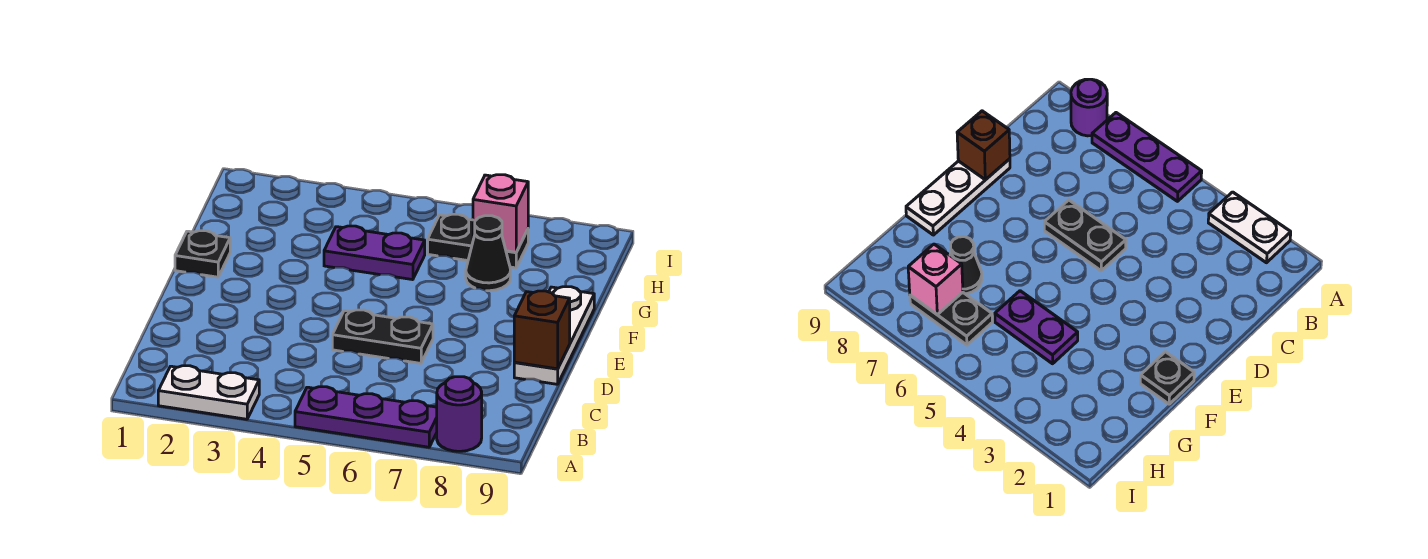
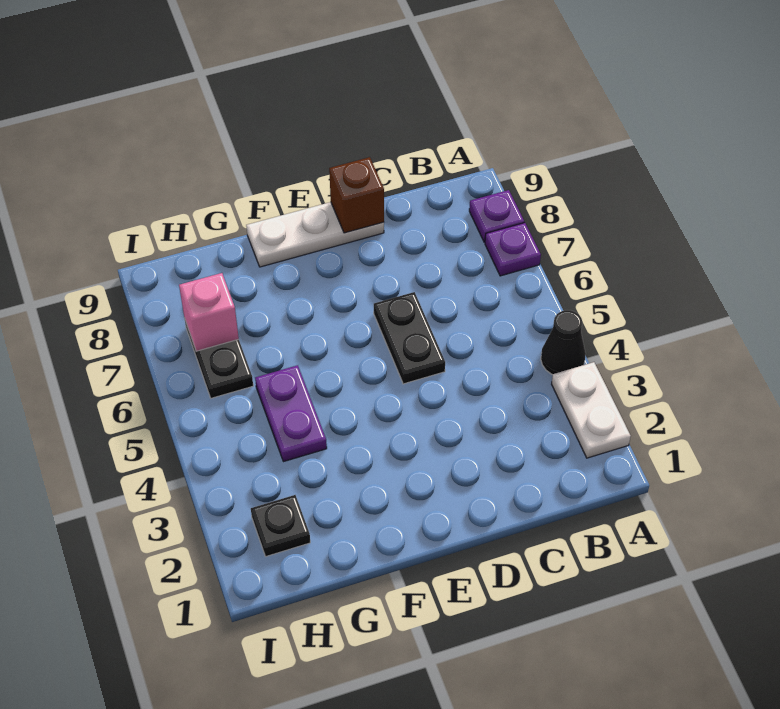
purple plate A5:A7 level 1 -> purple plate A7 level 1
purple round brick A8 level 1 -> purple plate A8 level 1
black plate F1 level 1 -> black plate H2 level 1
black cone G7 level 1 -> black cone A4 level 1

